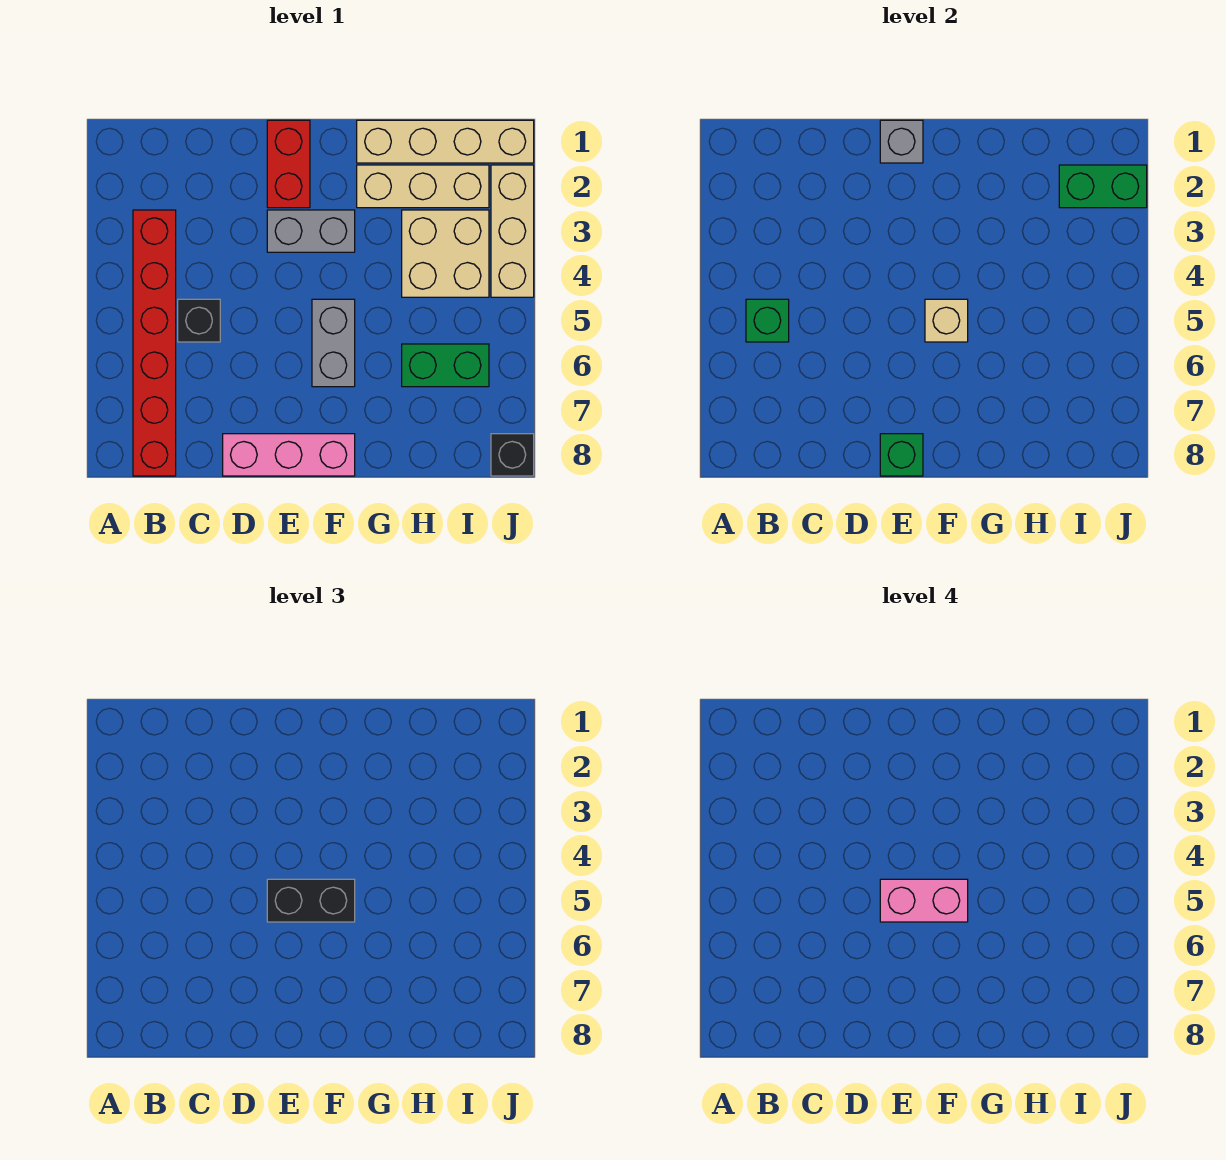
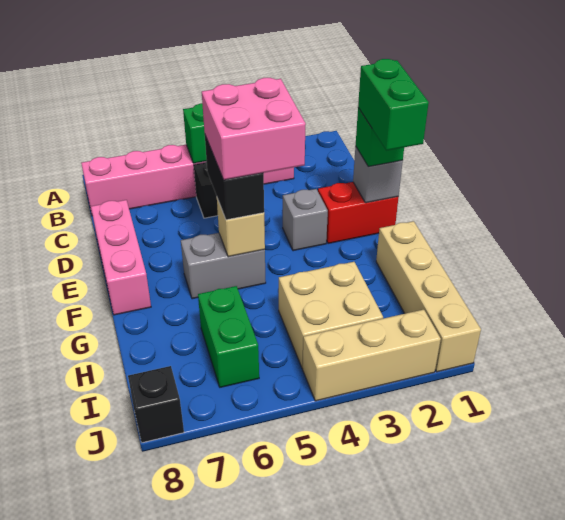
red brick B3:B8 level 1 -> pink brick B3:B8 level 1
grey brick E3:F3 level 1 -> grey brick E3 level 1
pink brick E5:F5 level 4 -> pink brick E4:F5 level 4
green brick E8 level 2 -> green brick E1 level 3
tan brick G2:I2 level 1 -> none
green brick I2:J2 level 2 -> green brick E1:F1 level 4

